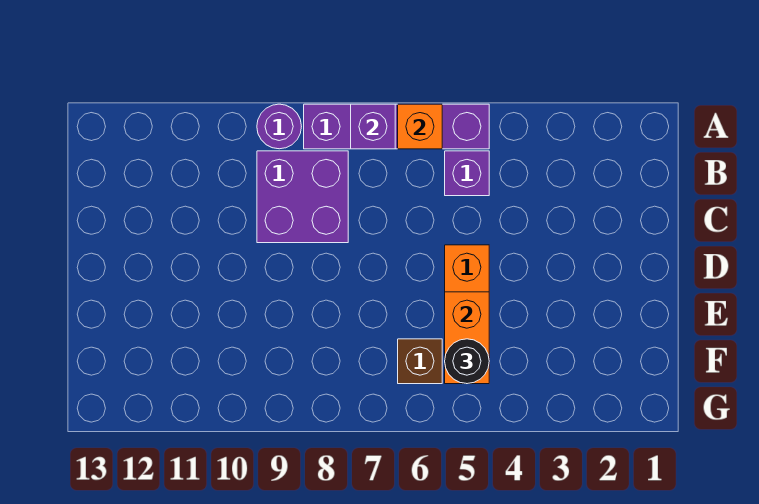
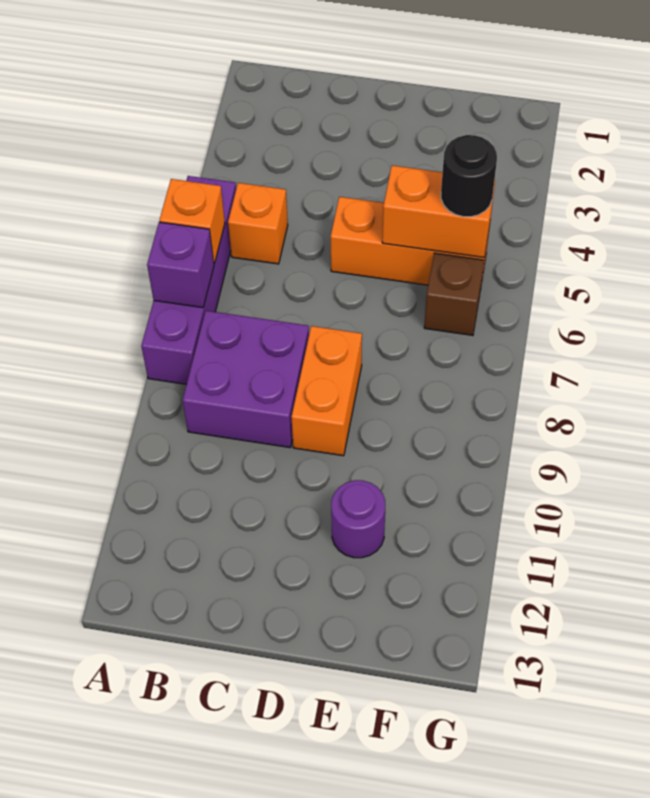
purple round brick A9 level 1 -> purple round brick E11 level 1
purple brick B5 level 1 -> orange brick B5 level 1
none -> orange brick D8:D9 level 1

